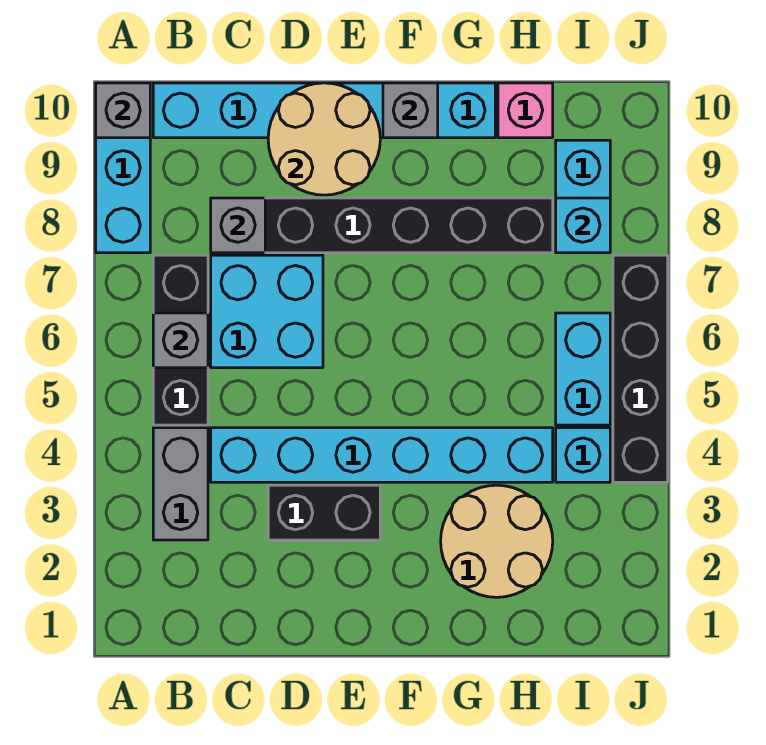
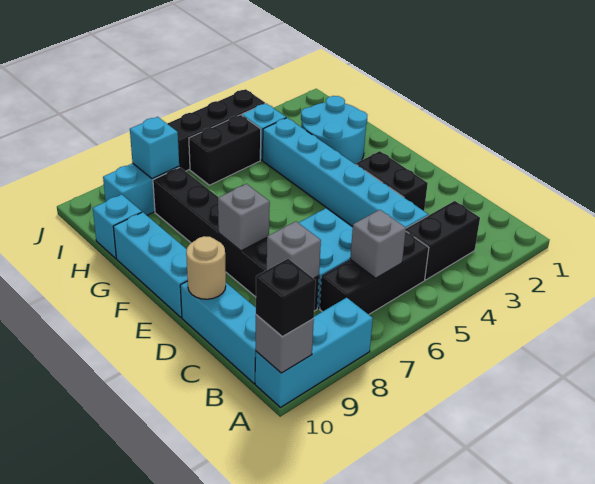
none -> black brick A10 level 3
grey brick B3:B4 level 1 -> black brick B3:B4 level 1
tan round brick D9:E10 level 2 -> tan round brick D10 level 2
grey brick F10 level 2 -> grey brick E8 level 2
tan round brick G2:H3 level 1 -> cyan round brick G2:H3 level 1
pink brick H10 level 1 -> cyan brick H10 level 1
cyan brick I5:I6 level 1 -> black brick I5:I6 level 1

